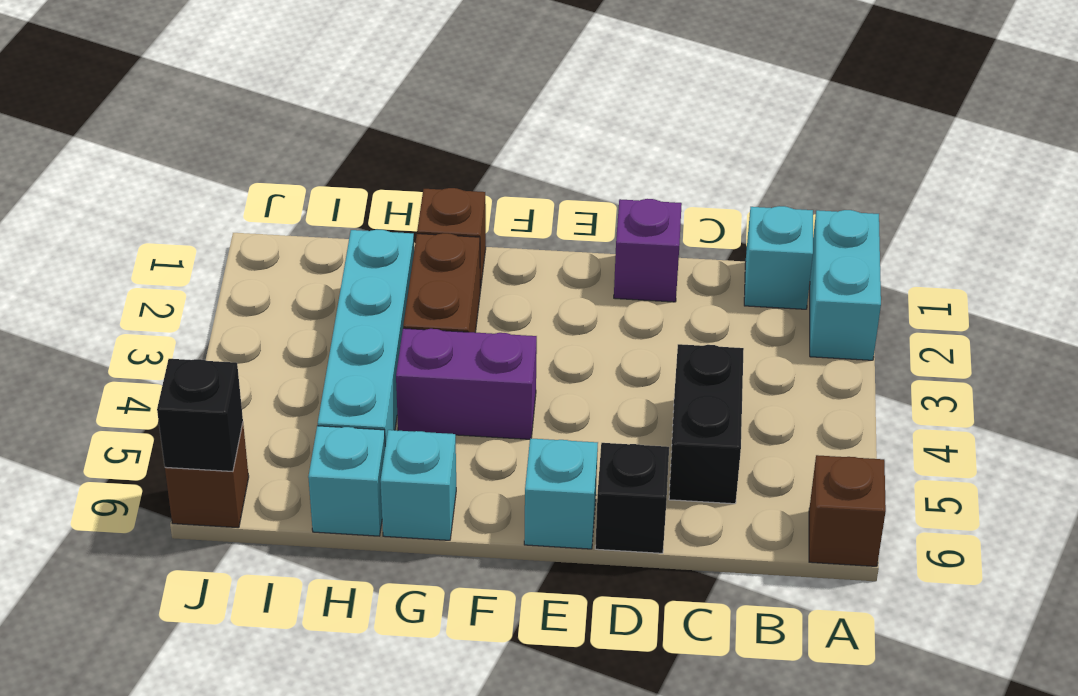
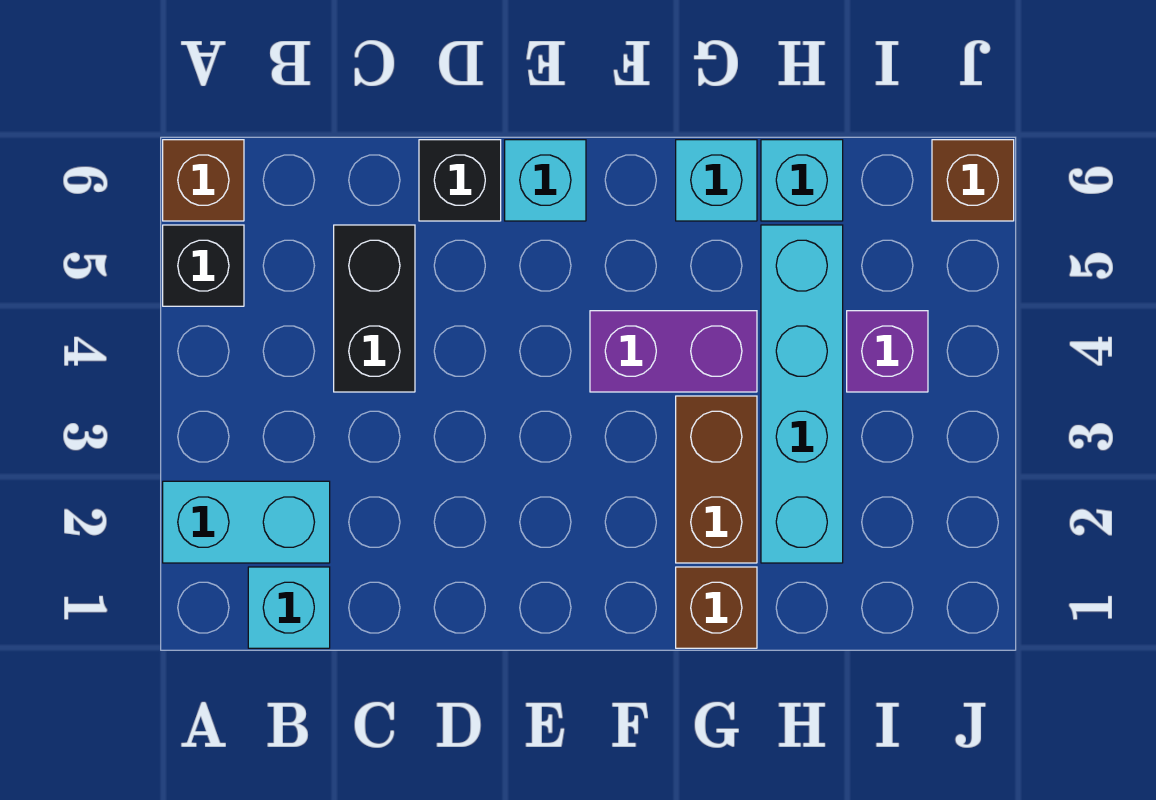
cyan brick A1:A2 level 1 -> cyan brick A2:B2 level 1
purple brick D1 level 1 -> purple brick I4 level 1
black brick J6 level 2 -> black brick A5 level 1

